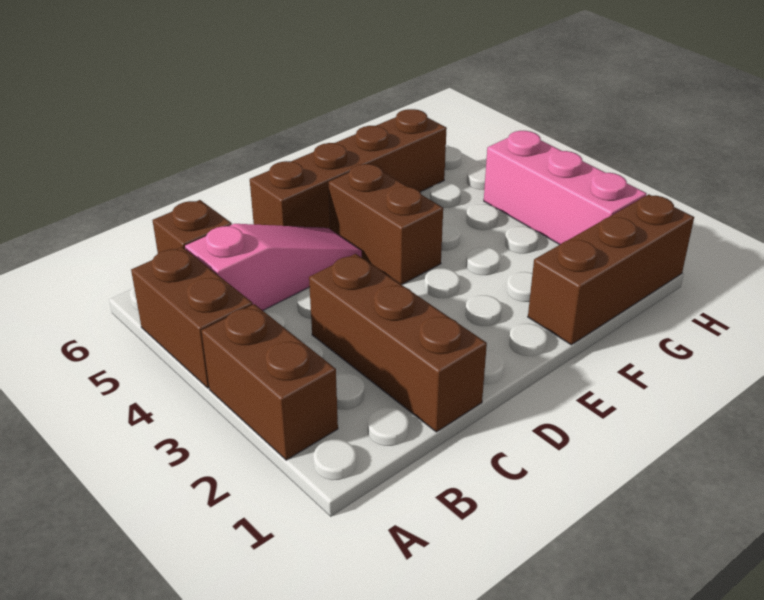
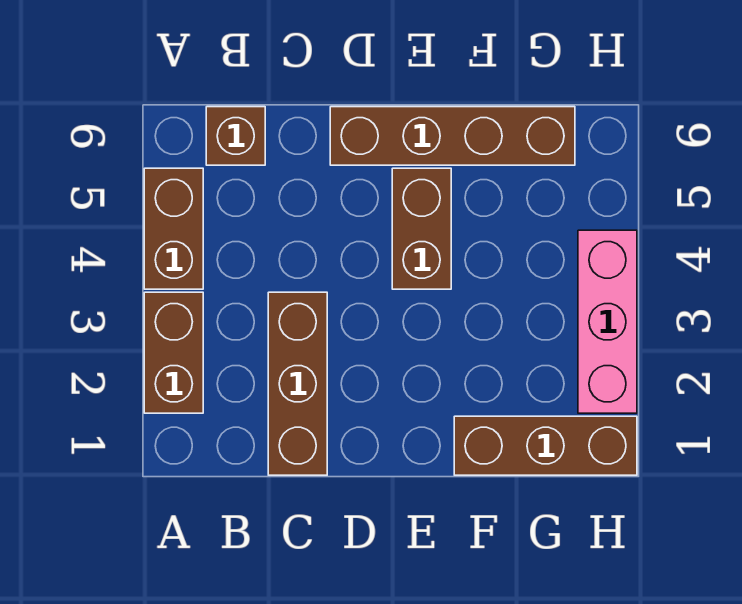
pink slope B5:D5 level 1 top B -> none

